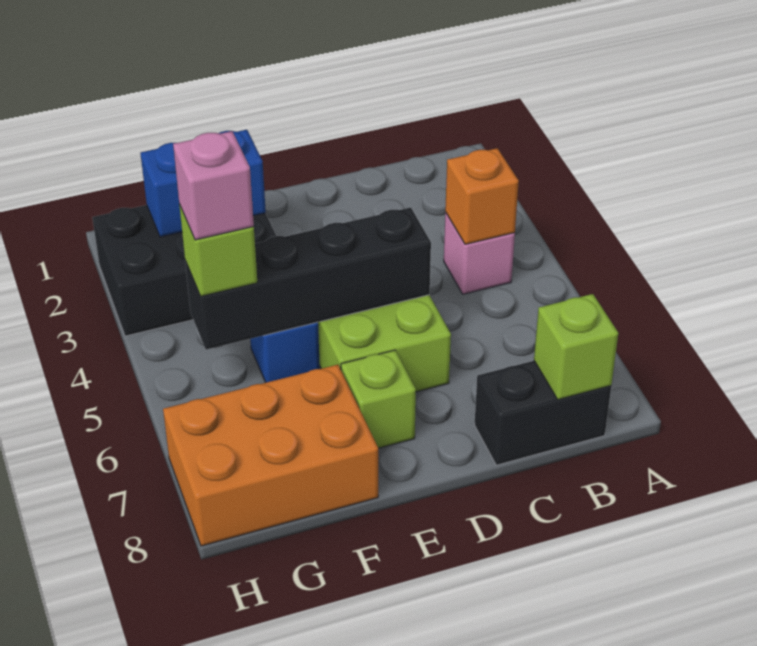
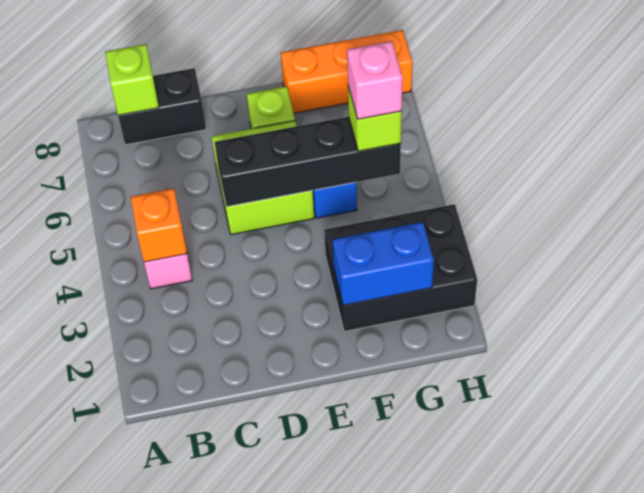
orange brick F7:H8 level 1 -> orange brick F8:H8 level 1

